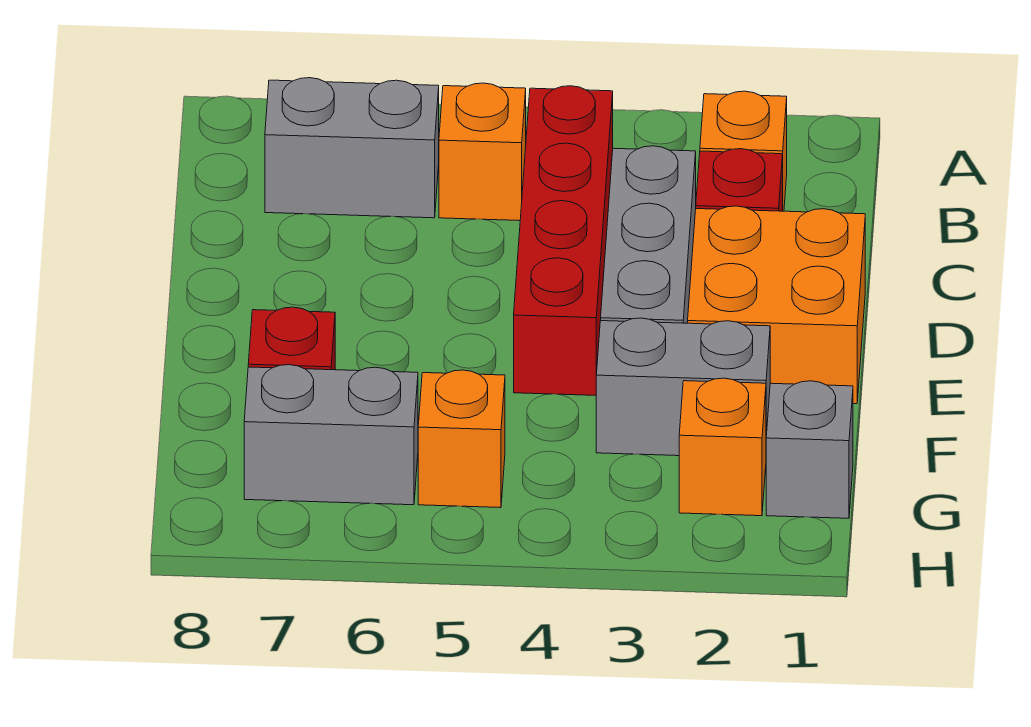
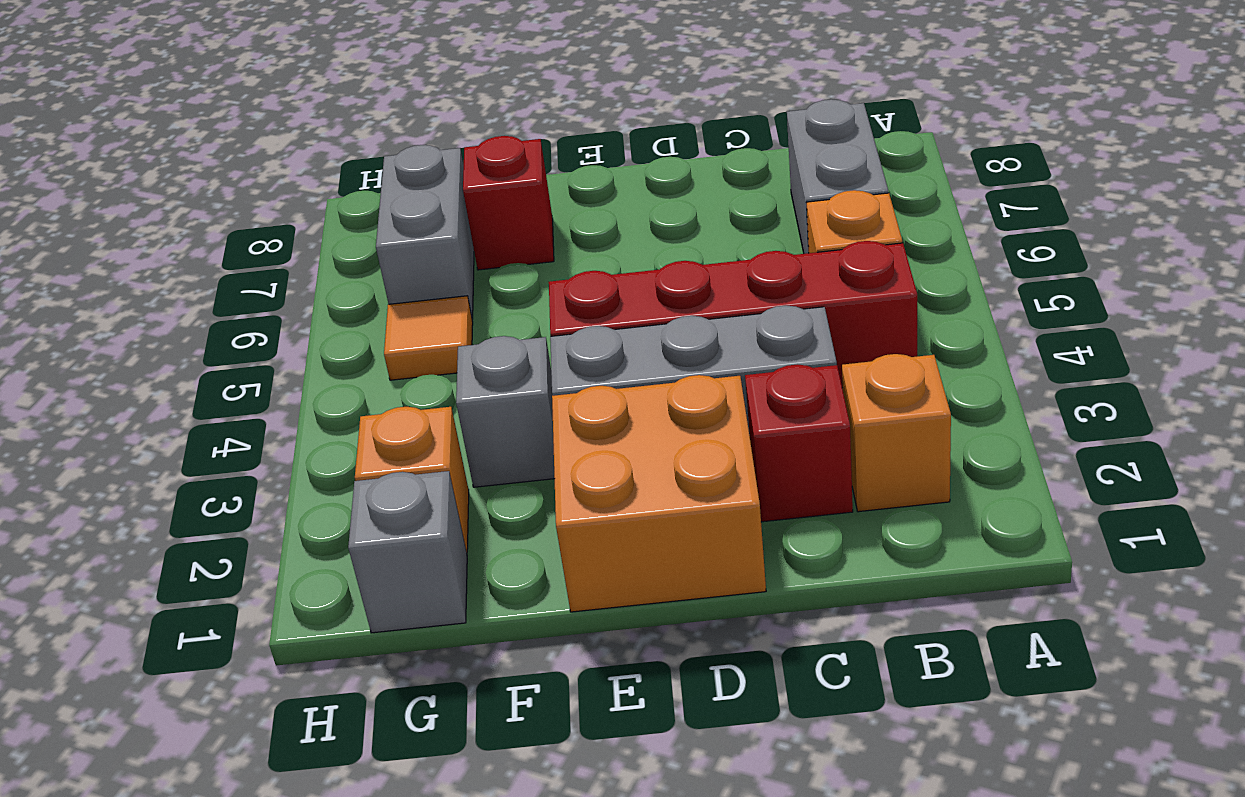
grey brick F2:F3 level 1 -> grey brick F3 level 1
orange brick G5 level 1 -> orange tile G5 level 1

